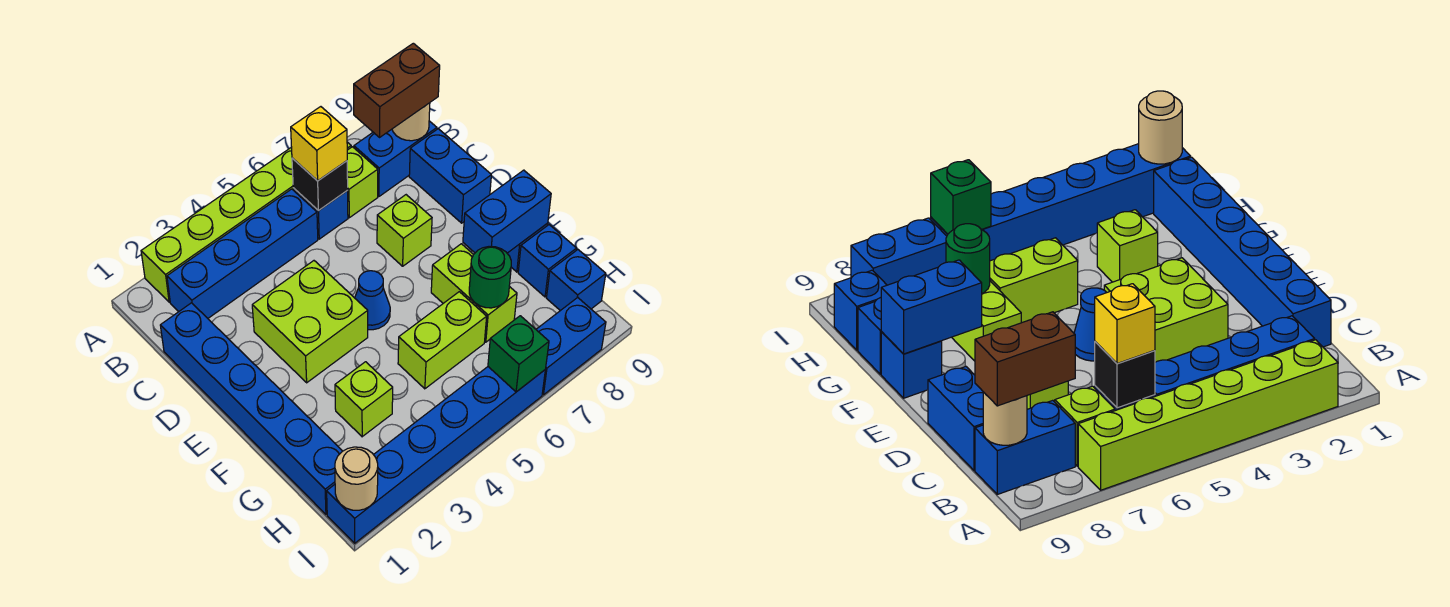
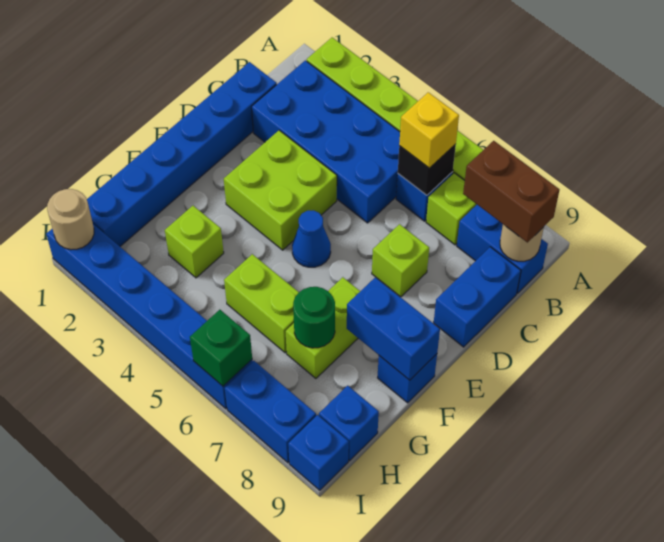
blue brick B2:B5 level 1 -> blue brick B2:C5 level 1
blue brick G9 level 1 -> blue brick I9 level 1

